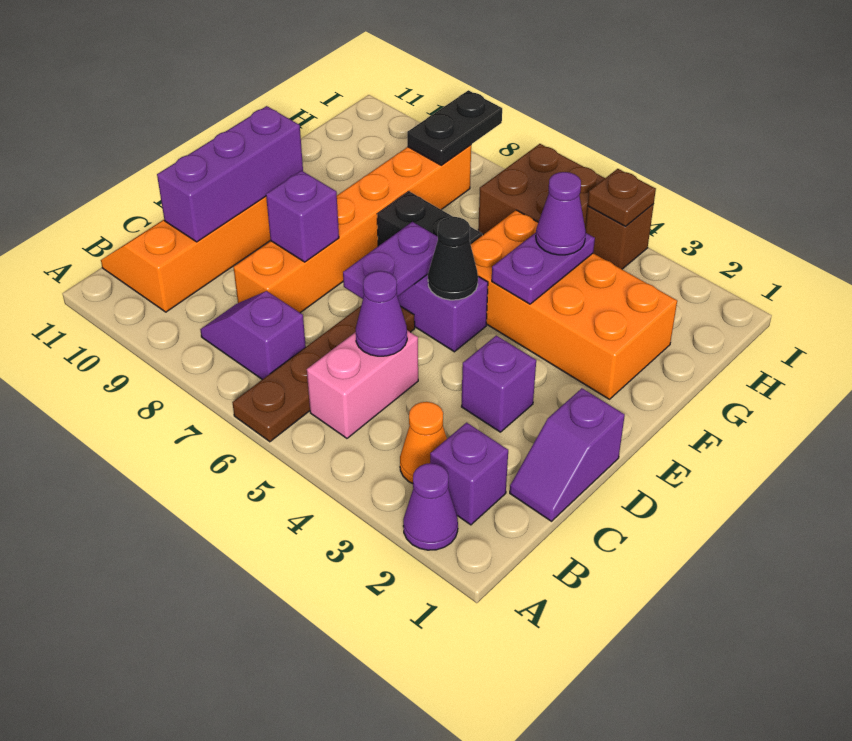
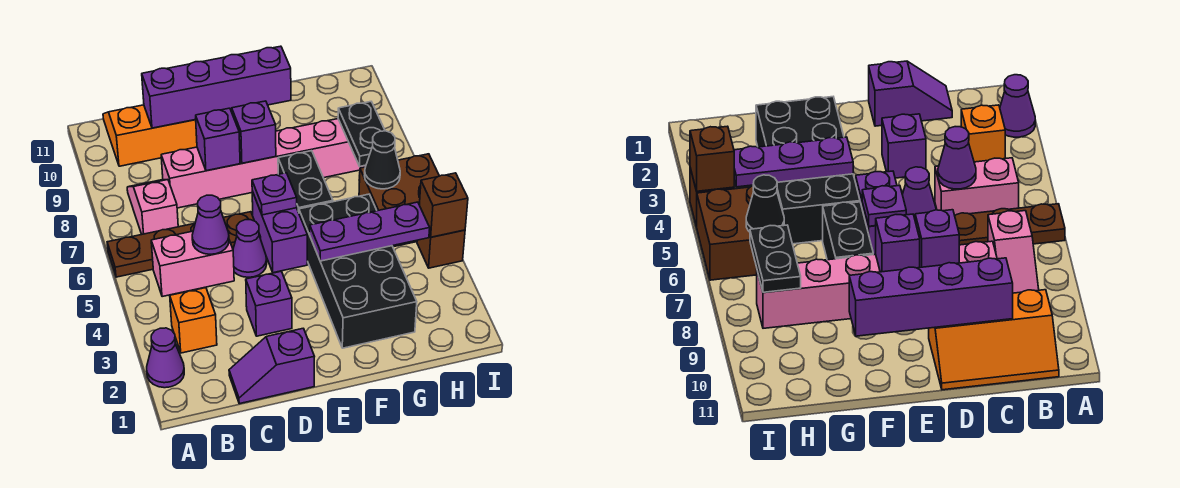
purple brick B2 level 1 -> purple brick E8 level 2
orange cone B3 level 1 -> orange brick B3 level 1
purple slope B7:B8 level 1 top 7 -> pink slope B7:B8 level 1 top 7
orange brick C8:H8 level 1 -> pink brick C8:H8 level 1
purple brick C10:E10 level 2 -> purple brick C10:F10 level 2
purple plate D6:E6 level 2 -> purple plate E6 level 2
black cone E5 level 2 -> black cone H6 level 2
orange brick F2:G5 level 1 -> black brick F2:G5 level 1
purple plate F4:G4 level 2 -> purple plate F4:H4 level 2
purple cone G4 level 3 -> purple cone D5 level 1
black plate H8:I8 level 2 -> black plate H7:H8 level 2
brown plate I4 level 2 -> brown brick I4 level 2

